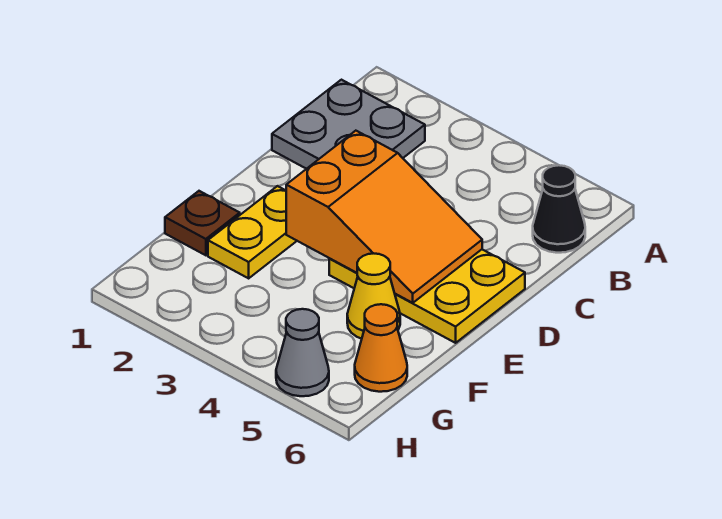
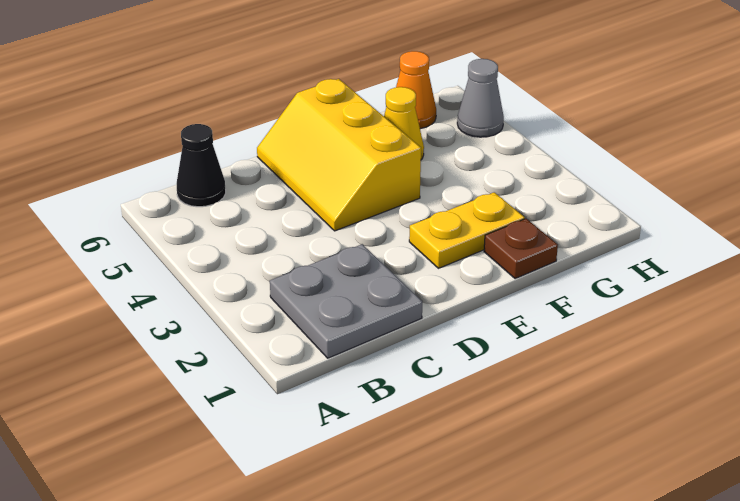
orange slope D3:E5 level 2 top 3 -> none
yellow plate D4:E6 level 1 -> yellow slope D4:E6 level 1 top E

